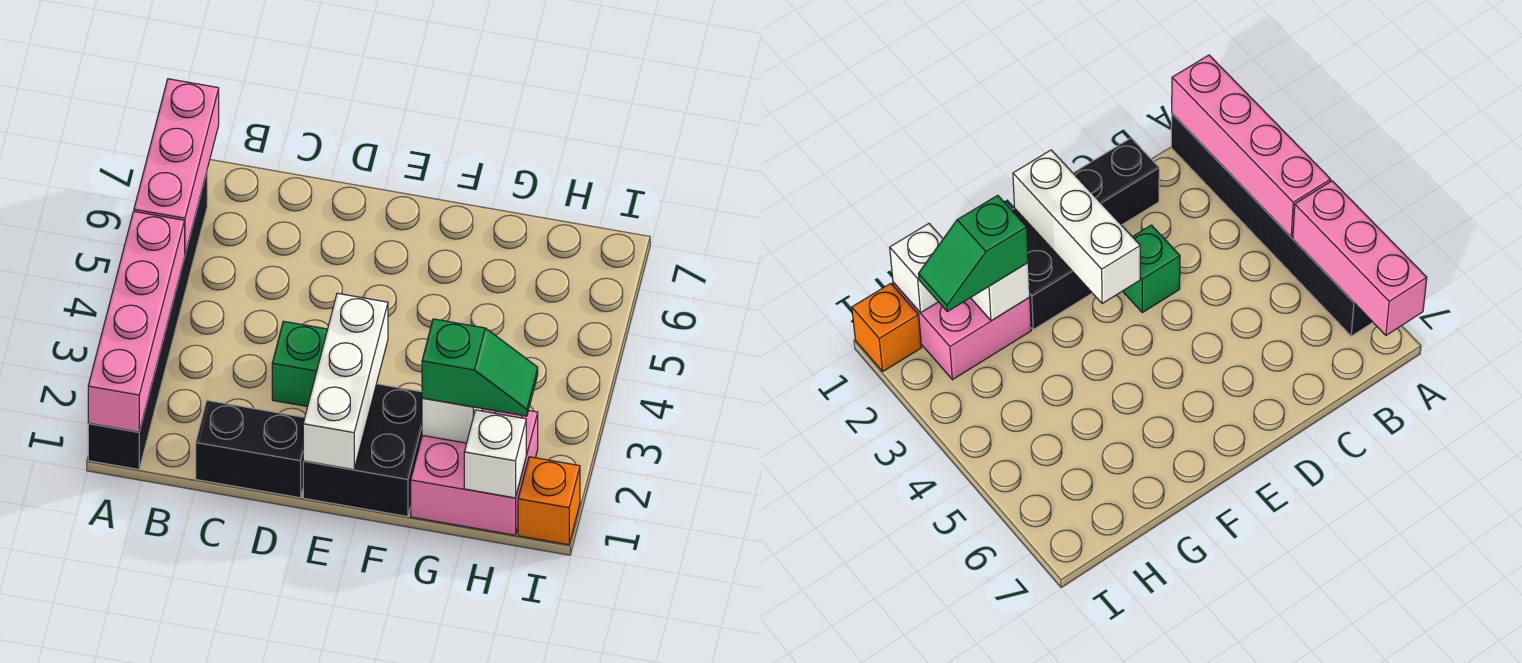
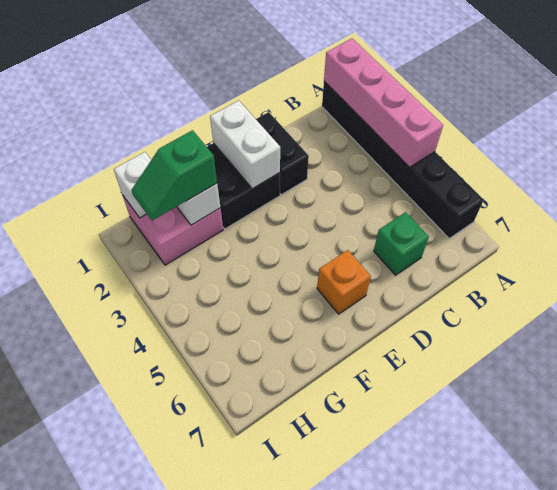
pink brick A5:A7 level 2 -> none
black brick C1:D1 level 1 -> black brick D1:D2 level 1
green brick D3 level 1 -> green brick C6 level 1
white brick E1:E3 level 2 -> white brick E1:E2 level 2
orange brick I1 level 1 -> orange brick E6 level 1

